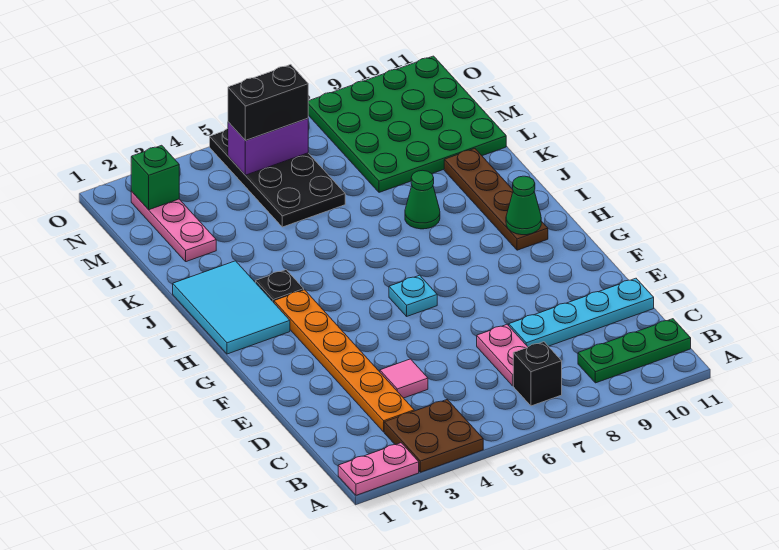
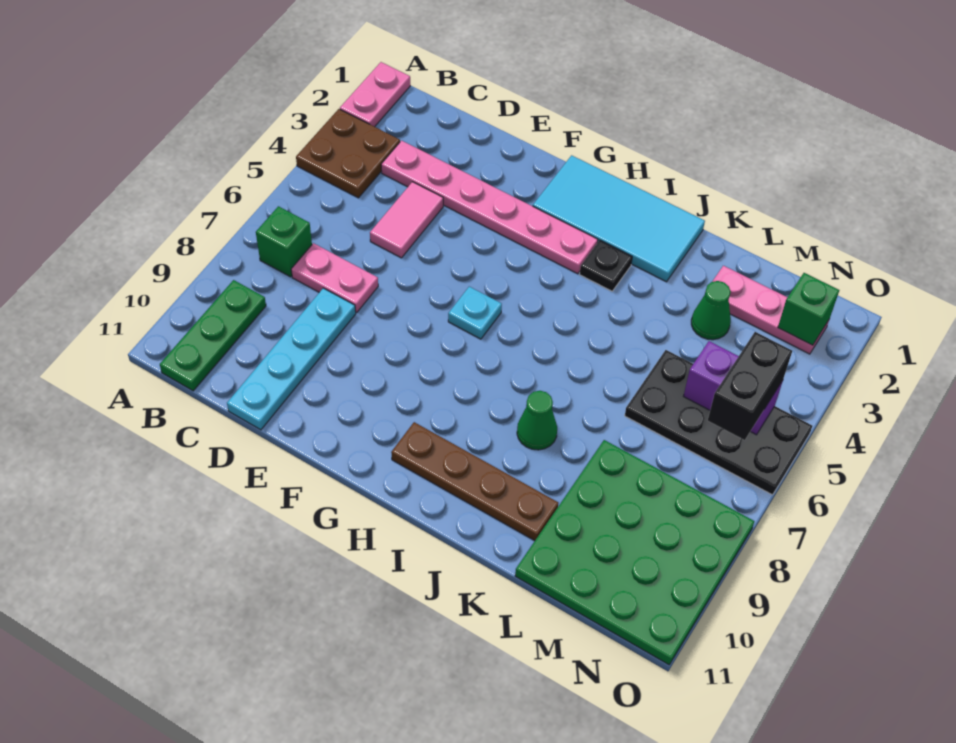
black brick B7 level 1 -> green brick B7 level 1
orange plate C3:H3 level 1 -> pink plate C3:H3 level 1
pink tile D4 level 1 -> pink tile D4:D5 level 1
cyan tile H1:J2 level 1 -> cyan tile G1:J2 level 1
green cone H10 level 2 -> green cone L3 level 1
purple brick N5:N6 level 2 -> purple brick M5:N5 level 2

